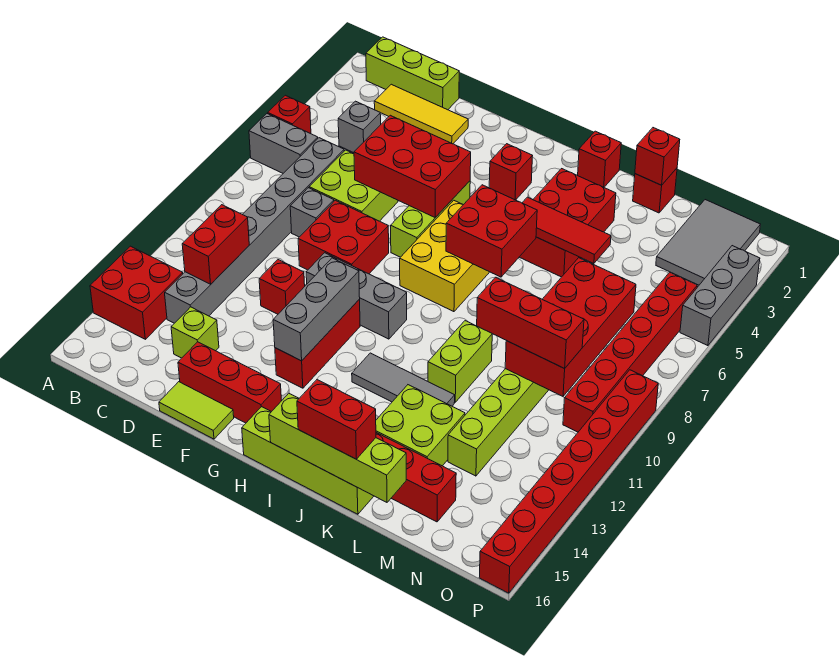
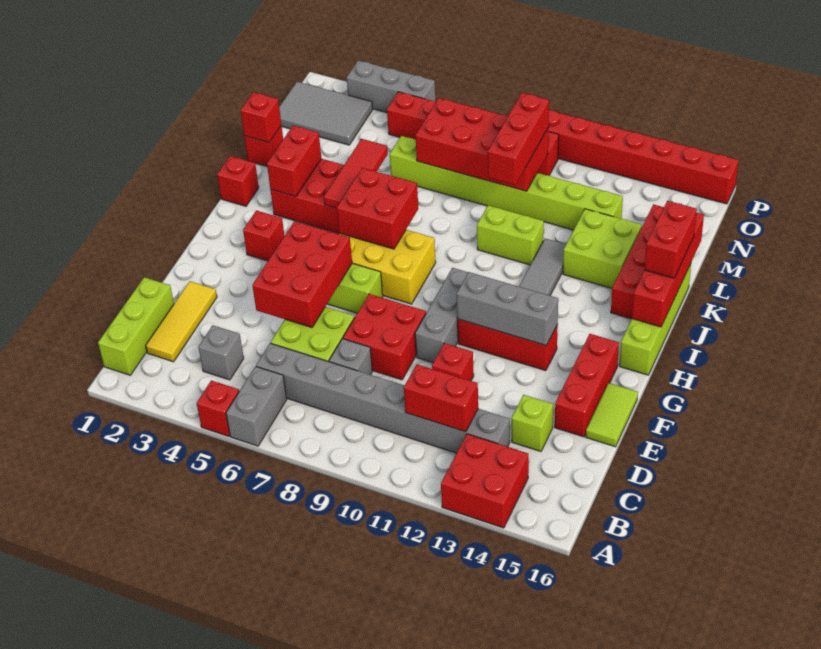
lime brick I16:L16 level 2 -> red brick I16:L16 level 2
none -> red brick J3:K3 level 2

